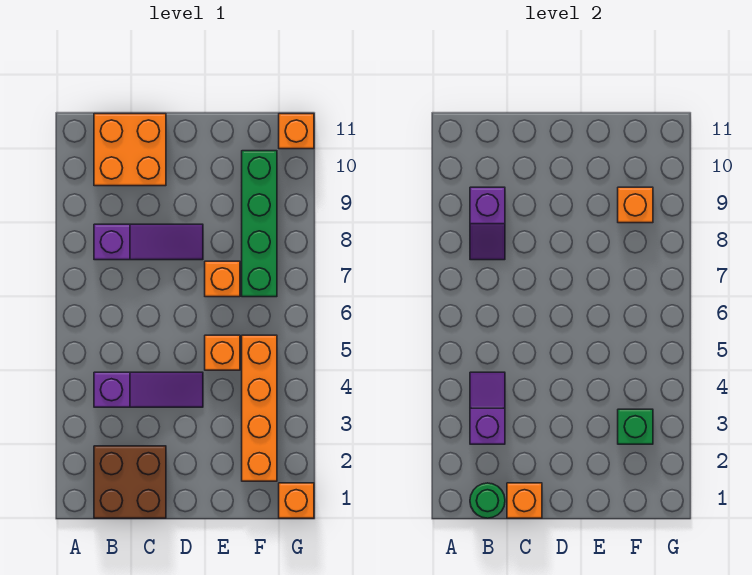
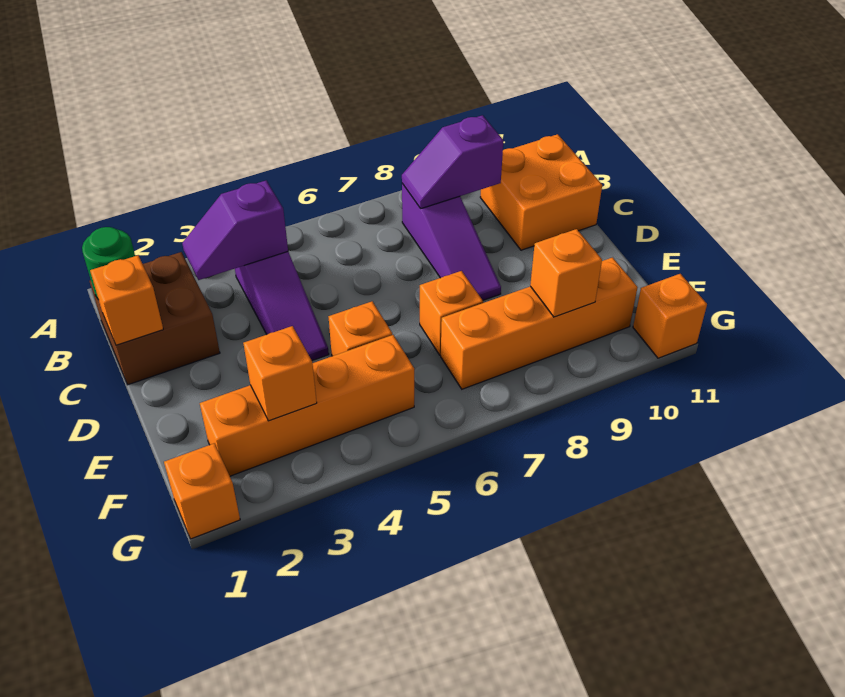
purple slope B3:B4 level 2 top 3 -> purple slope B3:B4 level 2 top 4
green brick F3 level 2 -> orange brick F3 level 2
green brick F7:F10 level 1 -> orange brick F7:F10 level 1

